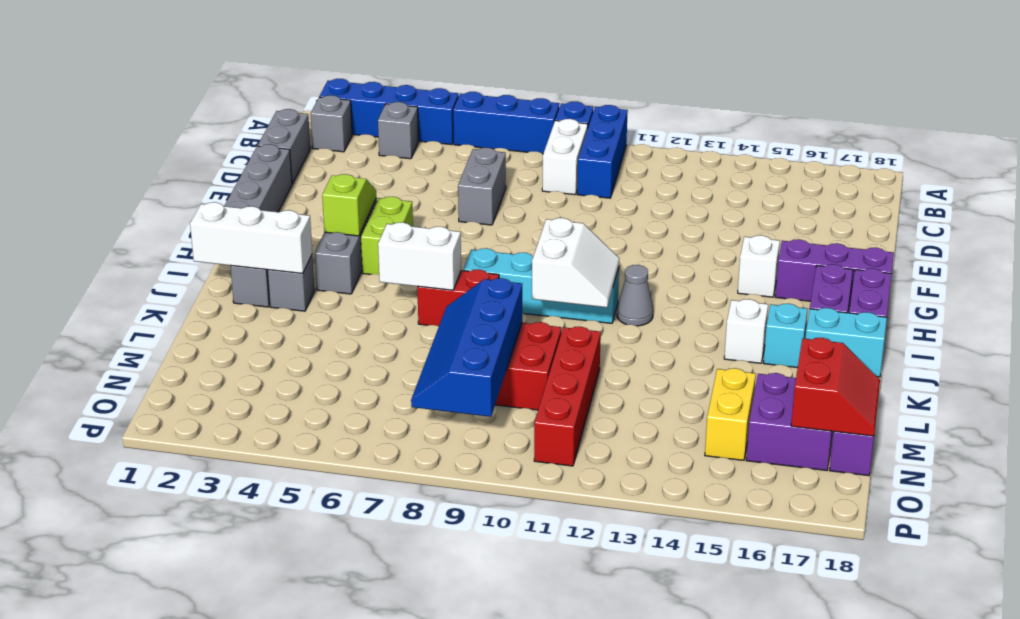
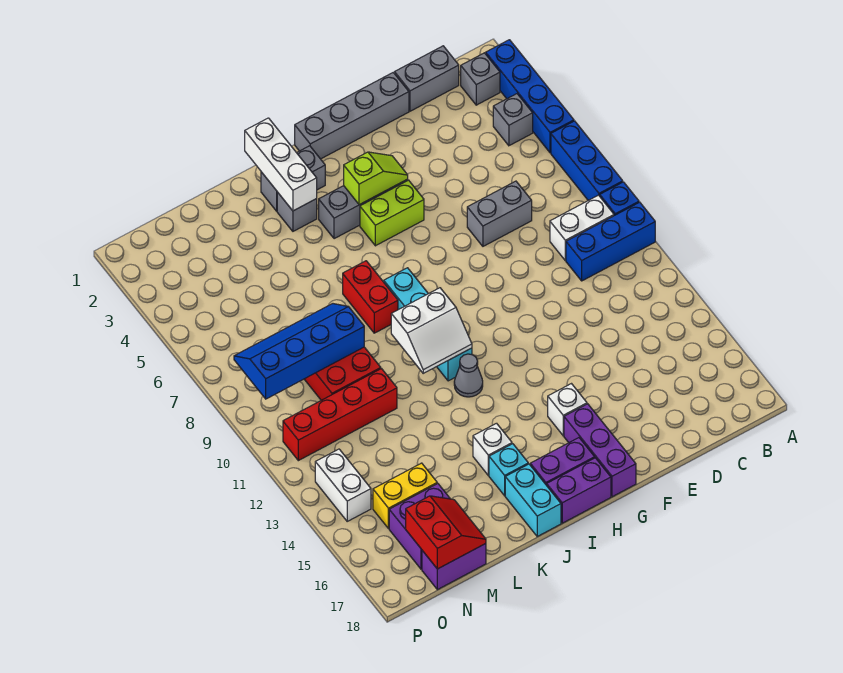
white brick J6:J7 level 2 -> white brick O13:O14 level 1
red slope M17:N18 level 2 top 17 -> red slope M17:N18 level 2 top N

